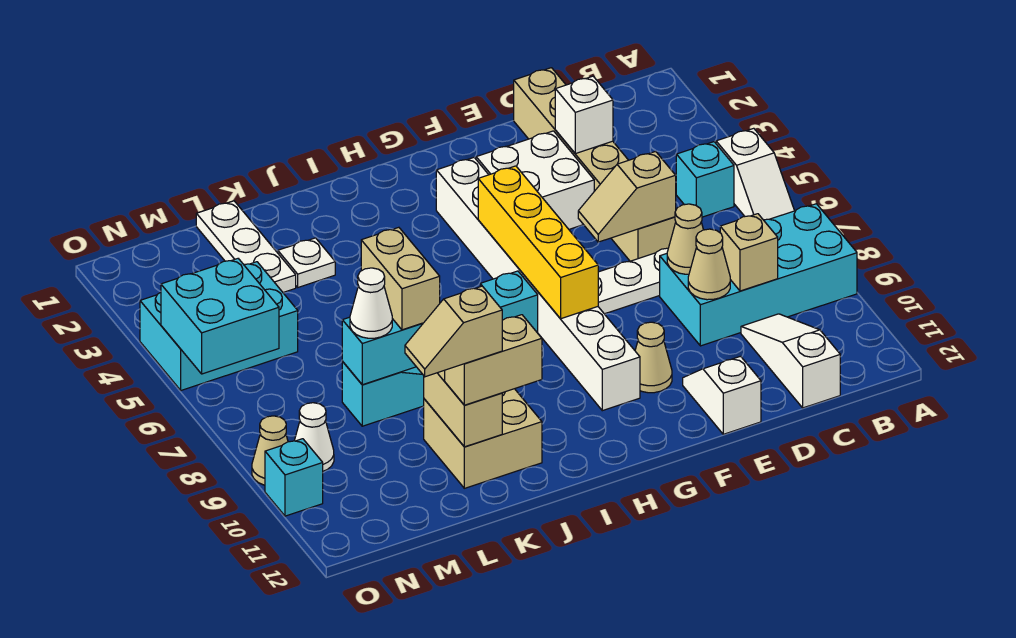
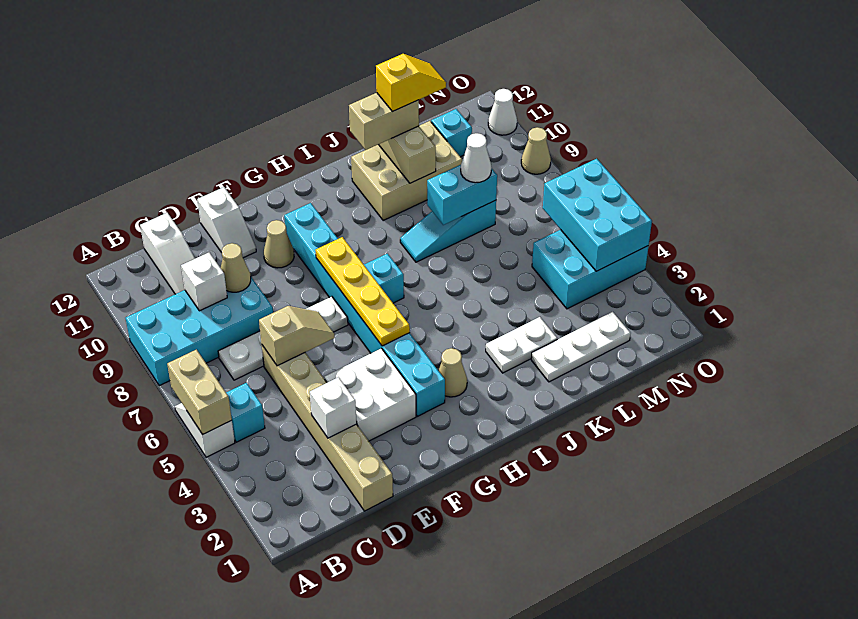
tan brick C9 level 2 -> white brick C9 level 2
tan cone D8 level 2 -> tan cone H3 level 1
white brick G3:G10 level 1 -> cyan brick G3:G10 level 1
yellow brick G5:G8 level 2 -> yellow plate G5:G8 level 2
tan brick J10:K11 level 1 -> tan brick J10:L11 level 1
white plate K3 level 1 -> white plate J3:K3 level 1
tan brick K7:K8 level 3 -> tan brick A5:A6 level 2
tan slope K11:L11 level 4 top K -> yellow slope K11:L11 level 4 top K
white plate L1:L3 level 1 -> white plate K2:M2 level 1
cyan brick N5:O6 level 2 -> cyan brick N4:O6 level 2
white cone N9 level 1 -> white cone O11 level 1
cyan brick O10 level 1 -> cyan brick M11 level 1

